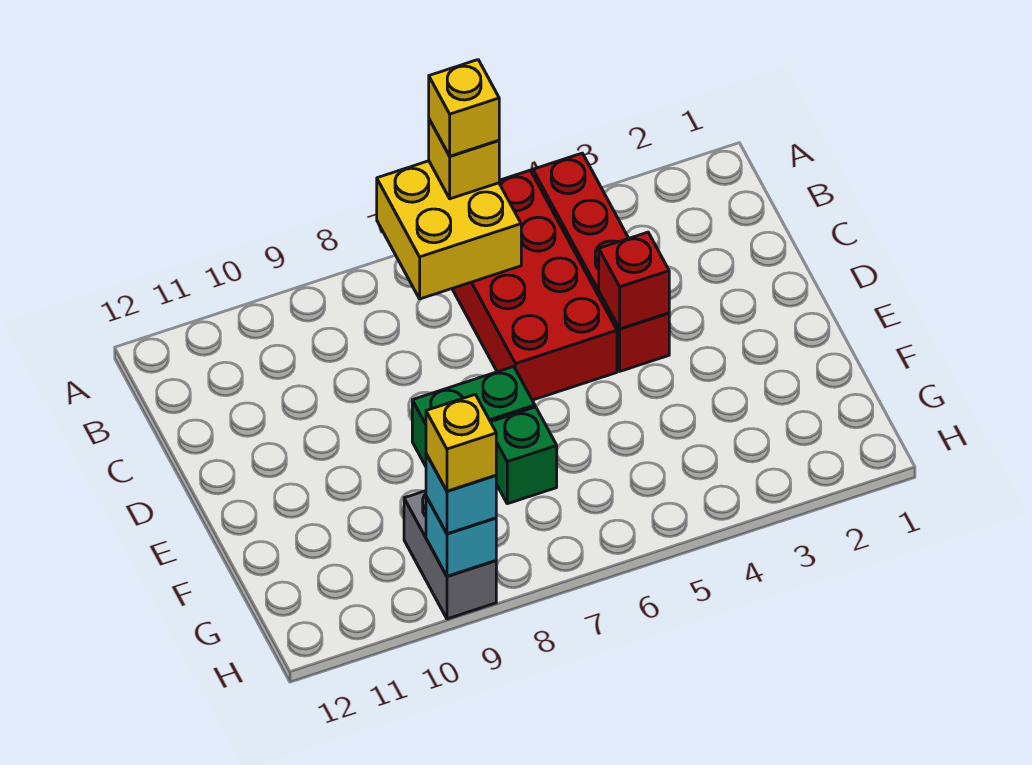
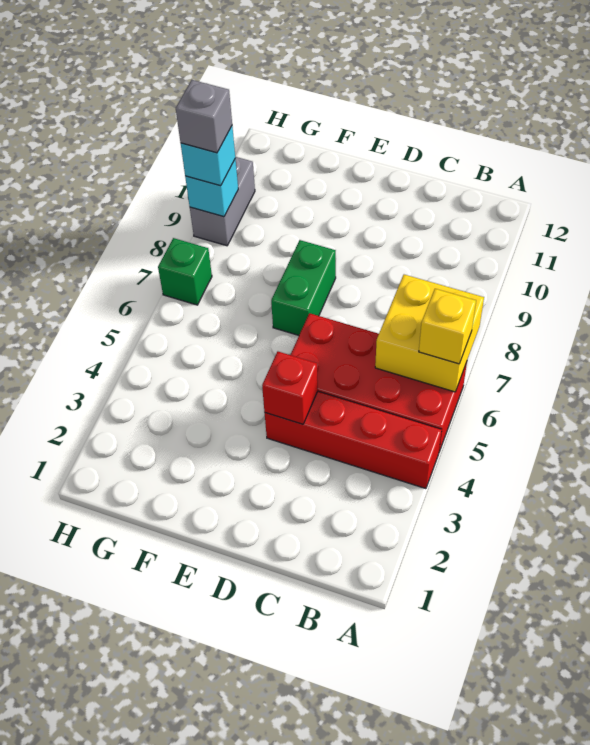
yellow brick A6 level 4 -> none
green brick F7 level 1 -> green brick H7 level 1
grey brick G9:H9 level 1 -> grey brick H9:H10 level 1
yellow brick H9 level 4 -> grey brick H9 level 4

